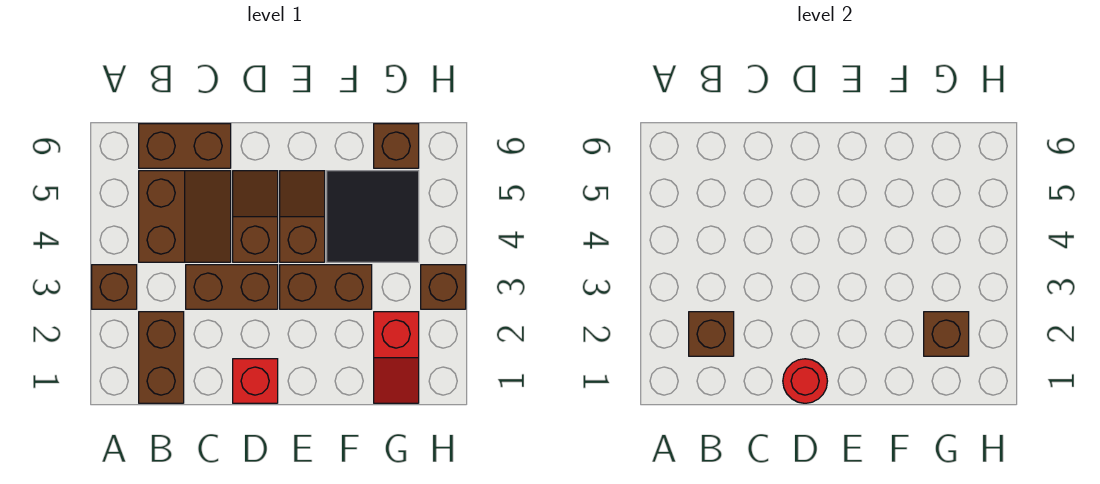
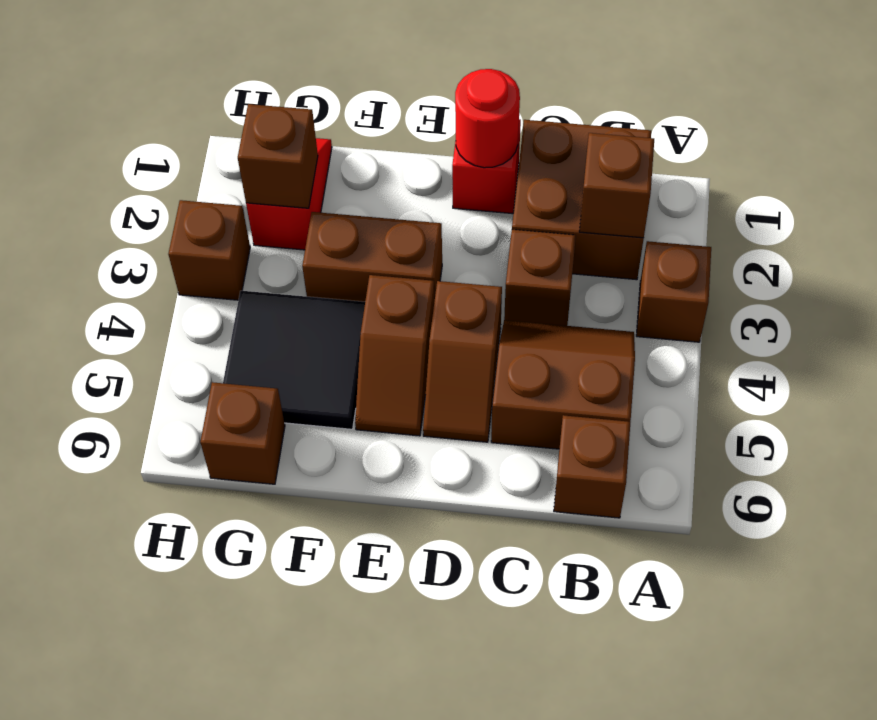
brown brick B1:B2 level 1 -> brown brick B1:C2 level 1
brown slope B4:C5 level 1 top B -> brown slope B4:C5 level 1 top 5
brown brick B6:C6 level 1 -> brown brick B6 level 1
brown brick C3:D3 level 1 -> brown brick C3 level 1

